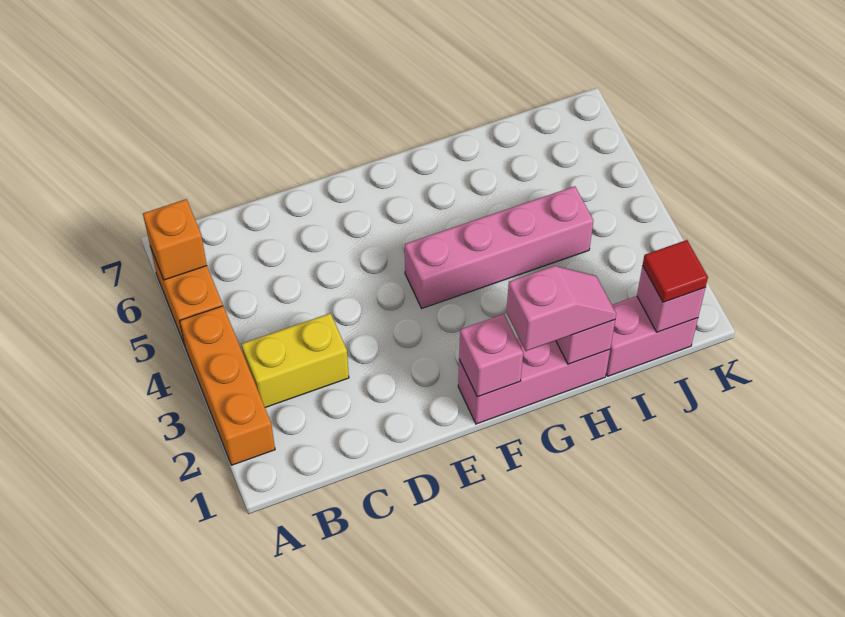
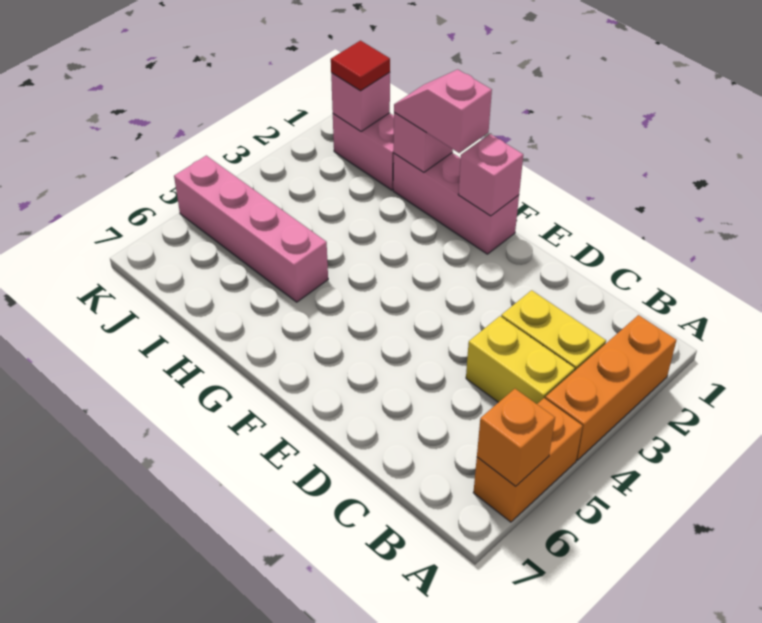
none -> yellow brick B4:C4 level 1
pink brick F4:I4 level 1 -> pink brick H5:K5 level 1

